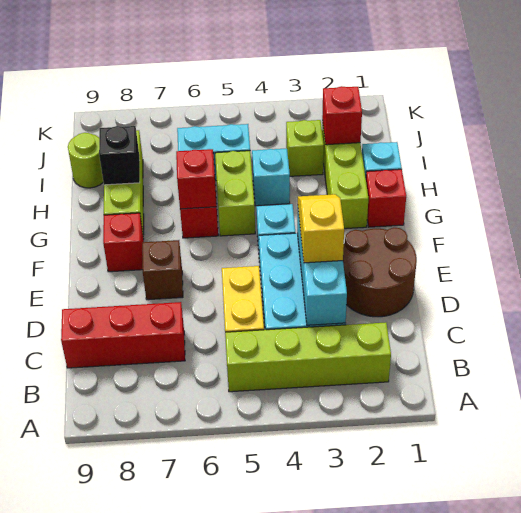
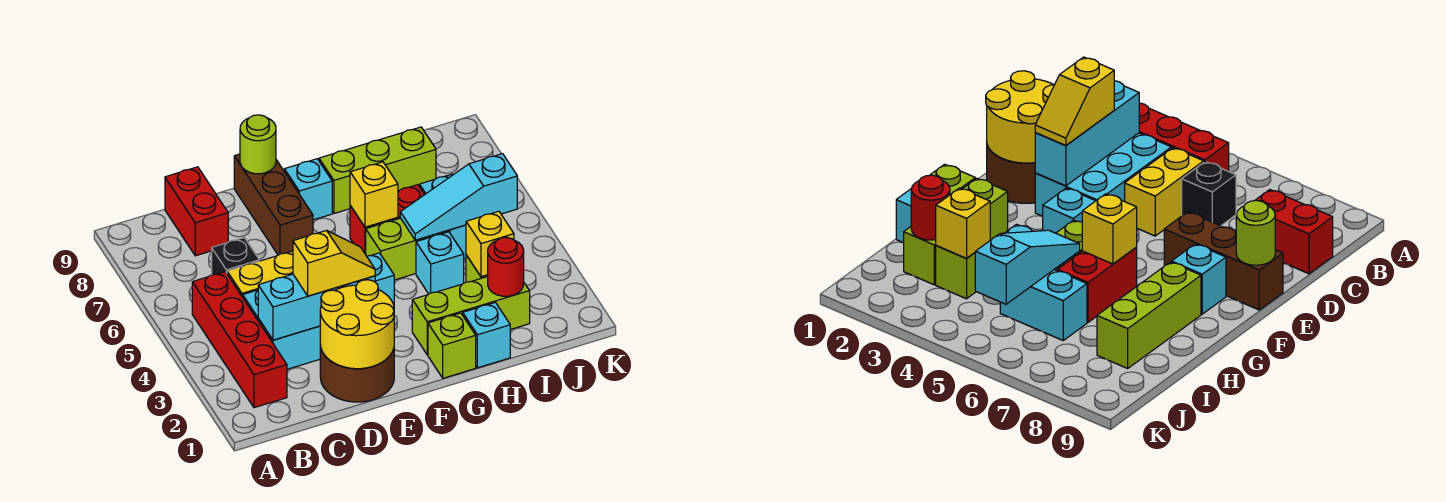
lime brick B2:B5 level 1 -> red brick B2:B5 level 1
red brick C7:C9 level 1 -> red brick C8:C9 level 1
none -> yellow round brick D1:E2 level 2
brown brick E7 level 1 -> brown brick E7:E9 level 1
red brick F8 level 1 -> cyan brick F8 level 1
red brick G1 level 1 -> lime brick G1 level 1
red brick G6 level 2 -> yellow brick G6 level 2
none -> cyan slope H5:J5 level 2 top J
black brick H8 level 2 -> black brick C6 level 1
red brick I2 level 2 -> red round brick I2 level 2
none -> yellow brick I3 level 2
lime round brick I9 level 1 -> lime round brick E9 level 2

